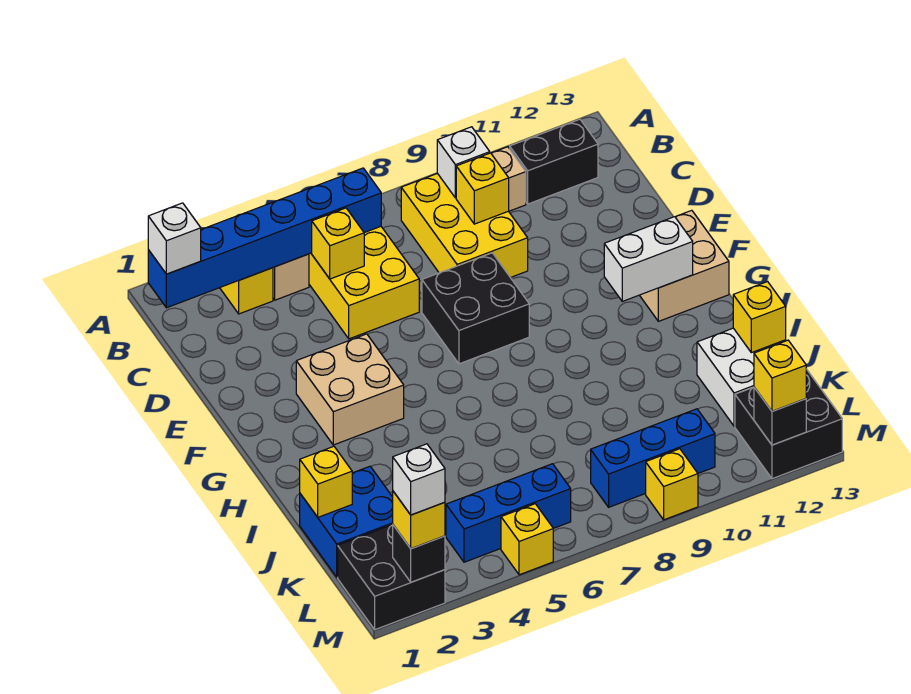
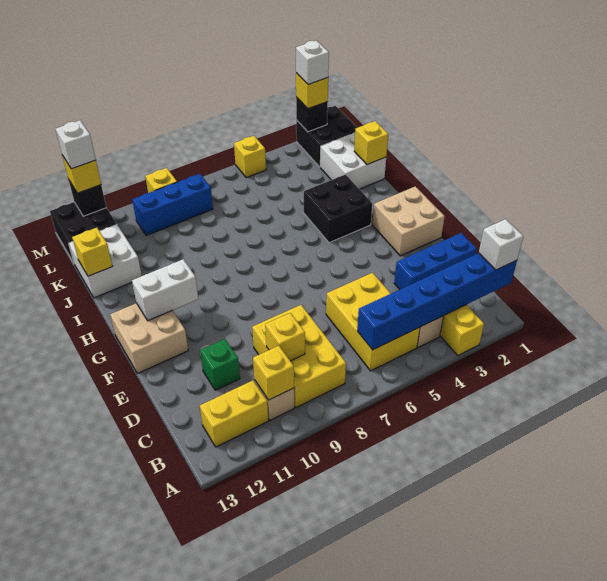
white brick B9 level 2 -> white brick M12 level 4
black brick B11:B12 level 1 -> yellow brick B11:B12 level 1
yellow brick C5 level 2 -> yellow brick B10 level 2
none -> green brick D11 level 1
black brick E7:F8 level 1 -> black brick H3:I4 level 1
tan brick F3:G4 level 1 -> tan brick F1:G2 level 1
blue brick J1:K2 level 1 -> white brick J1:K2 level 1
blue brick L4:L6 level 1 -> blue brick D1:D3 level 1

